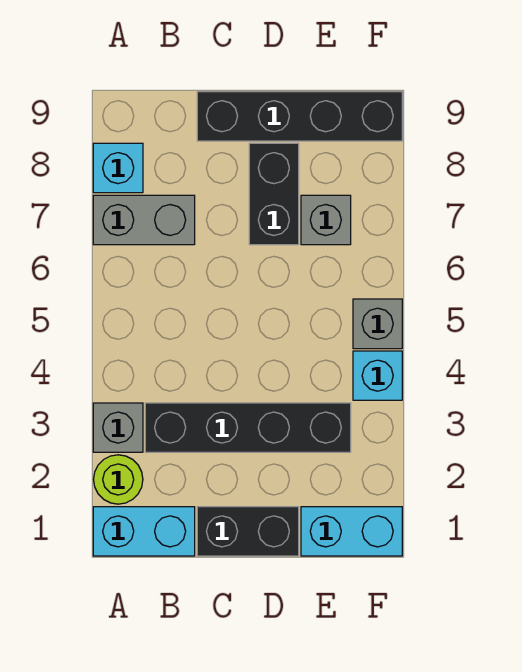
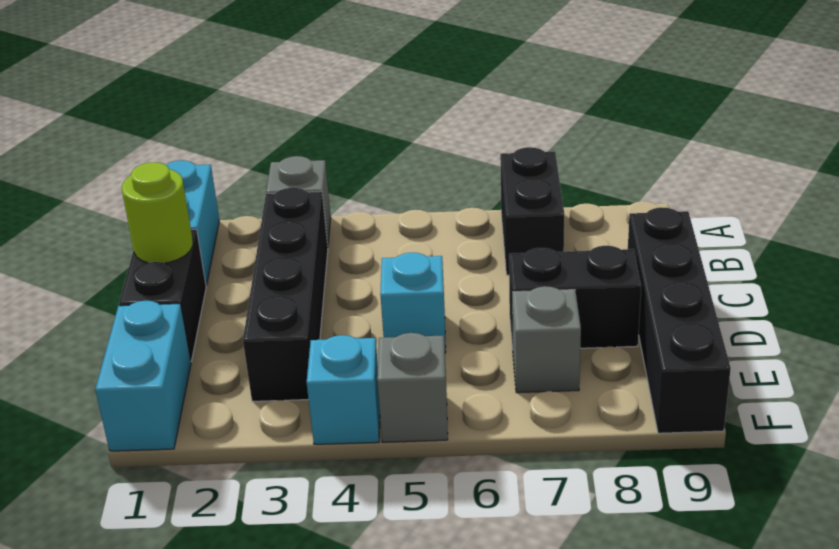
lime round brick A2 level 1 -> lime round brick C1 level 2
grey brick A7:B7 level 1 -> black brick A7:B7 level 1
cyan brick A8 level 1 -> cyan brick D5 level 1

